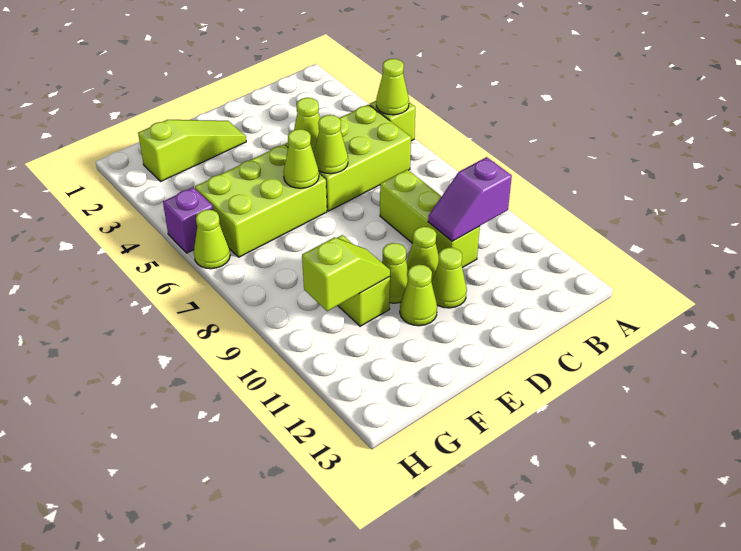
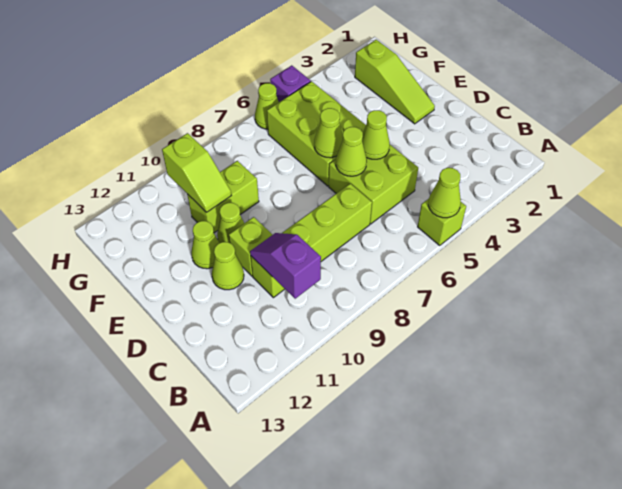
lime brick B5:D6 level 1 -> lime brick C5:D6 level 1
lime brick C8:C10 level 1 -> lime brick C7:C10 level 1
lime cone D10 level 1 -> lime brick D10 level 1

